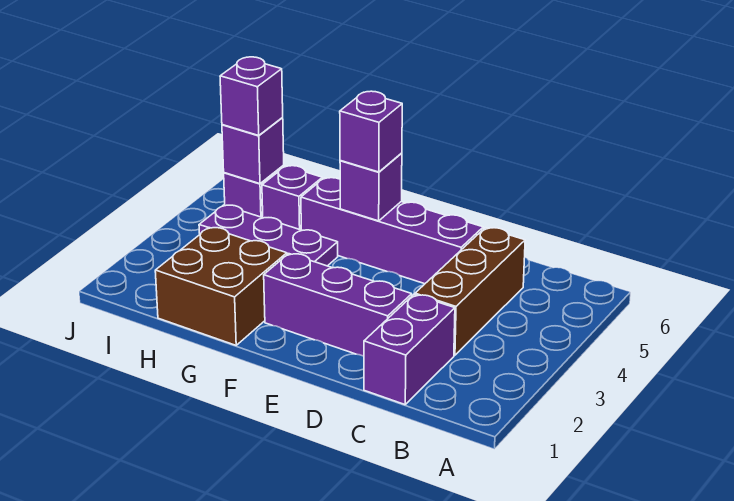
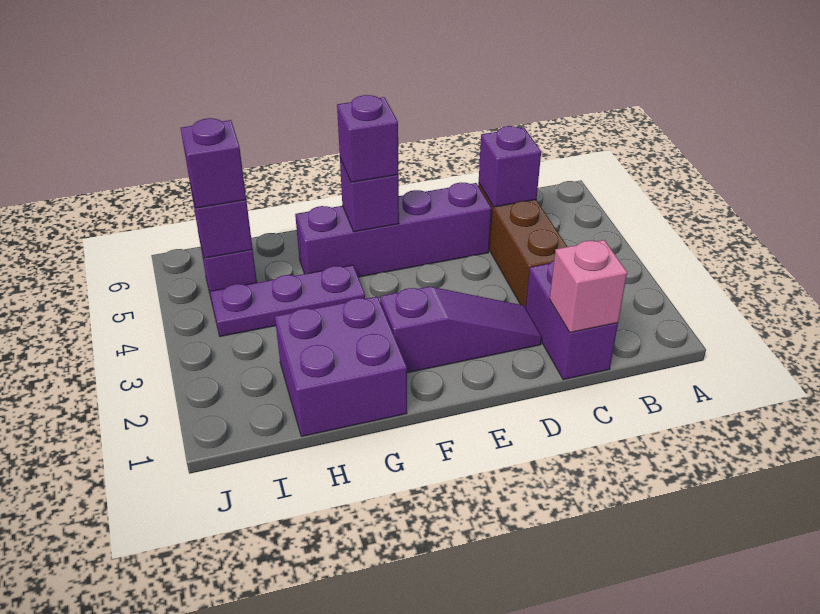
none -> pink brick C1 level 2
purple brick D2:F2 level 1 -> purple slope D2:F2 level 1 top F
brown brick G1:H2 level 1 -> purple brick G1:H2 level 1
purple brick H5 level 1 -> purple brick C5 level 2

